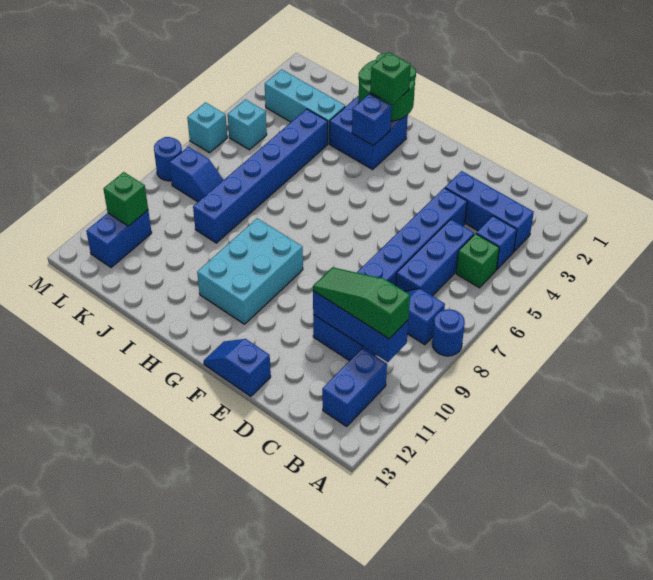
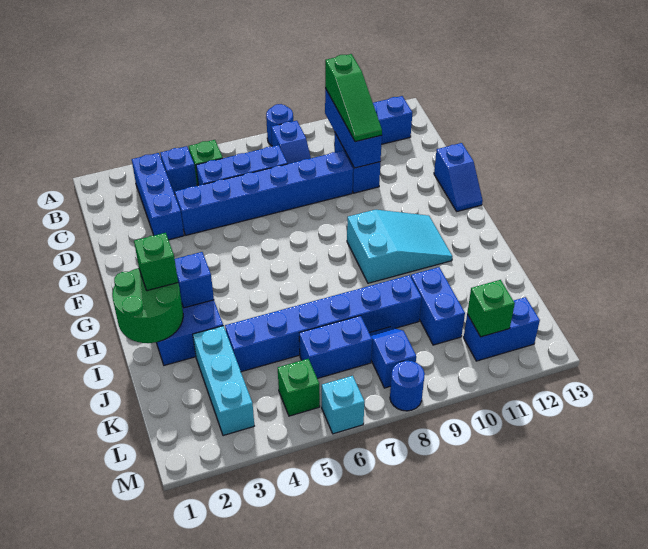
cyan brick G9:H11 level 1 -> cyan slope G9:H11 level 1 top 9
none -> blue brick J10:K10 level 1
none -> blue brick K6:K7 level 1
cyan brick L5 level 1 -> green brick L5 level 1

